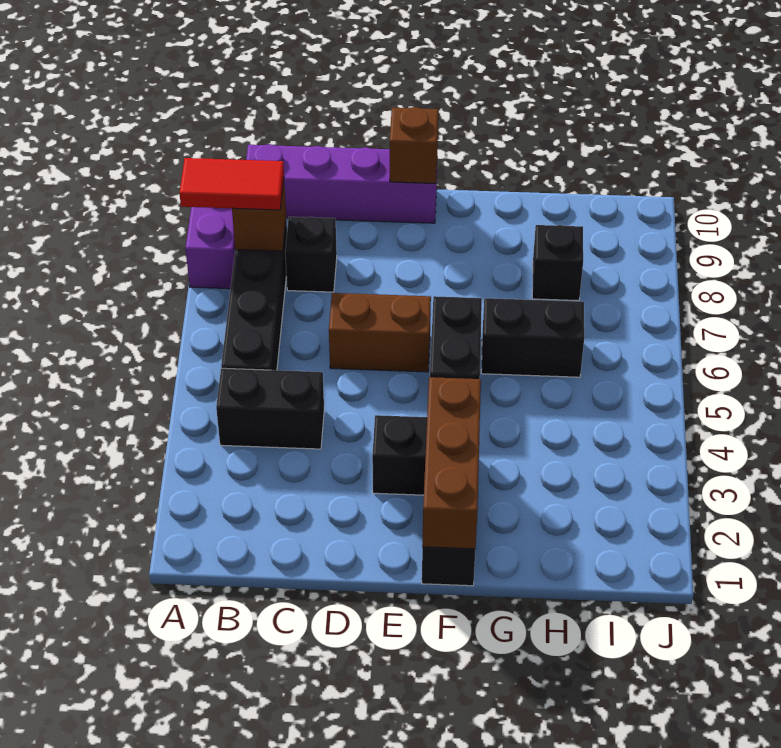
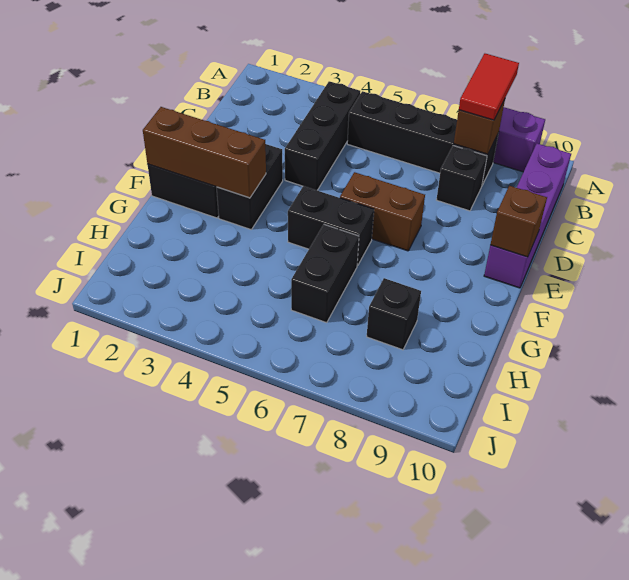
black brick B4:C4 level 1 -> black brick B4:D4 level 1
brown brick D6:E6 level 1 -> brown brick E6:E7 level 1

